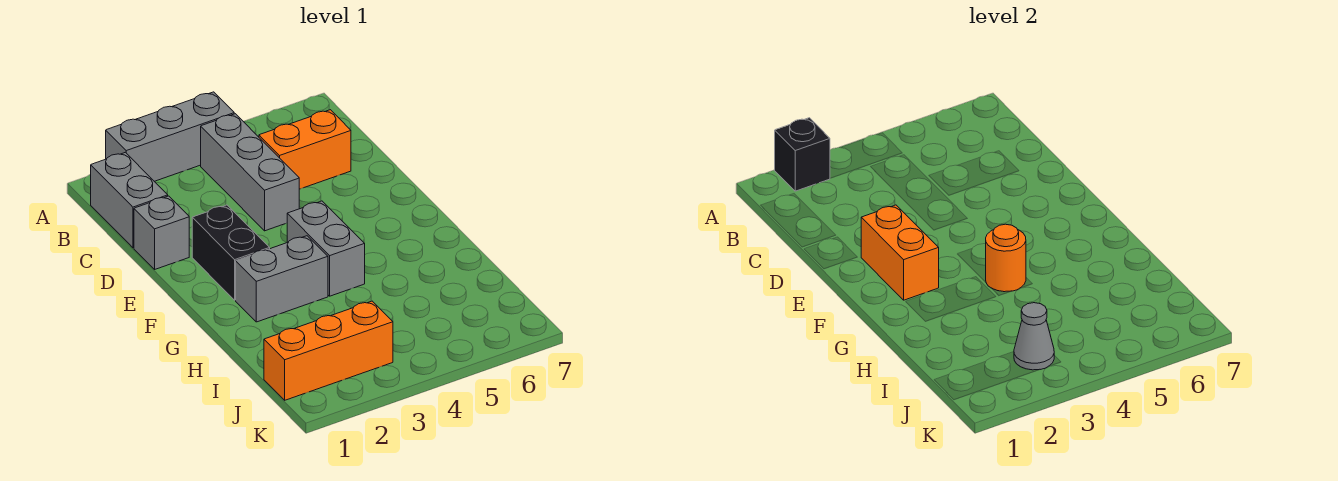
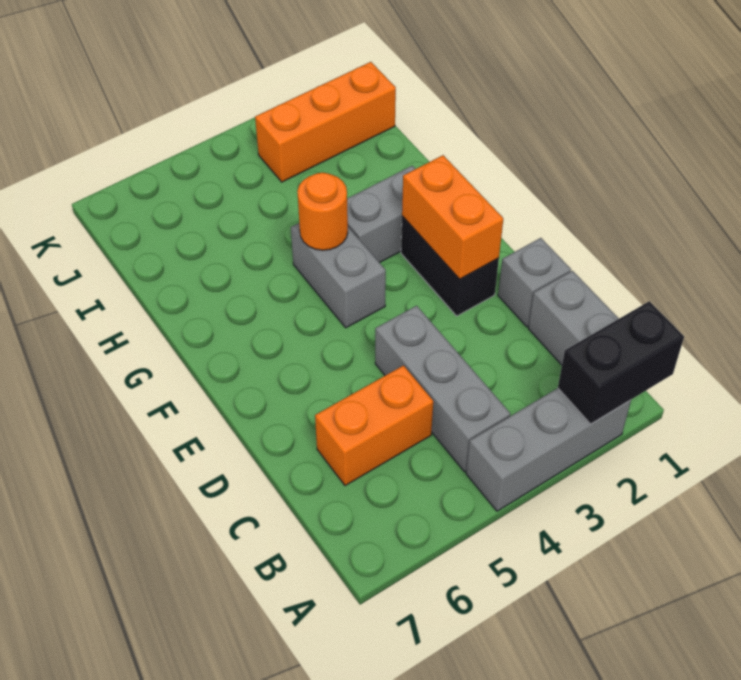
black brick A2 level 2 -> black brick A1:A2 level 2
grey cone J3 level 2 -> none

